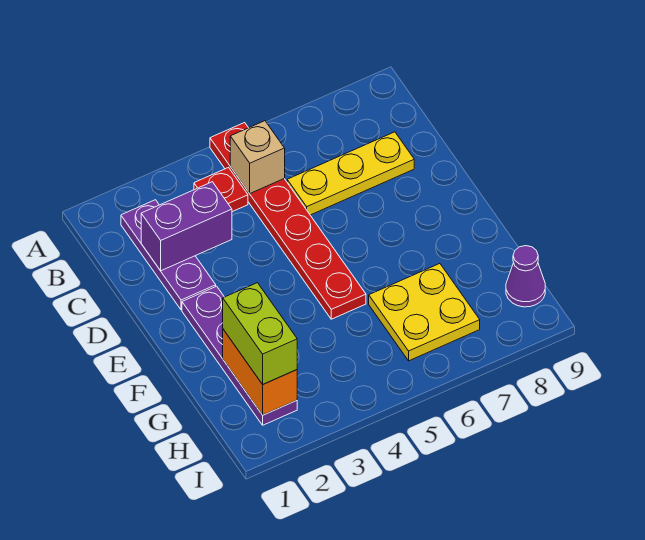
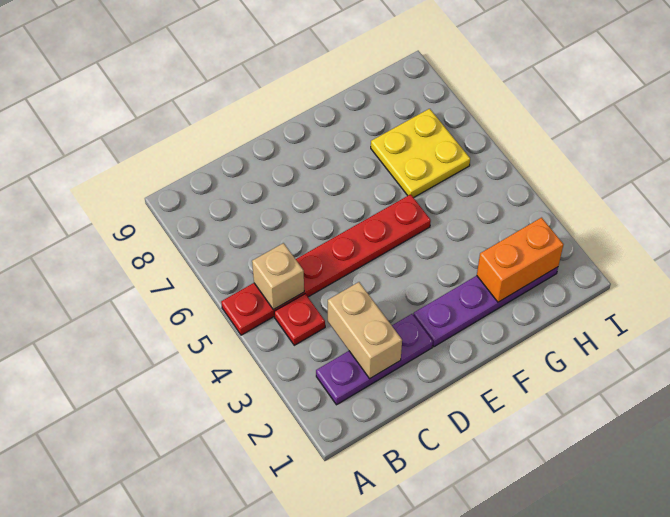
purple brick C2:C3 level 2 -> tan brick C2:C3 level 2
yellow plate C6:C8 level 1 -> none
lime brick G2:H2 level 3 -> none
purple cone H9 level 1 -> none

